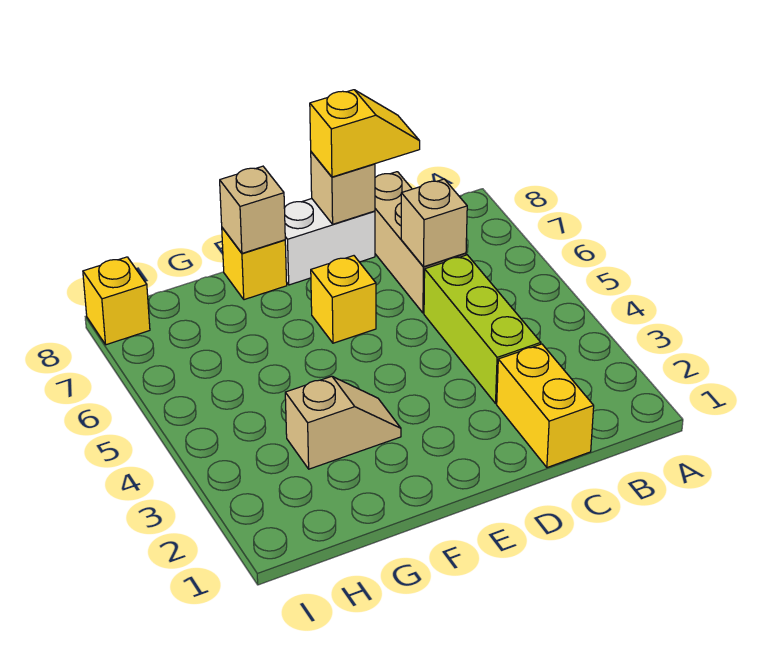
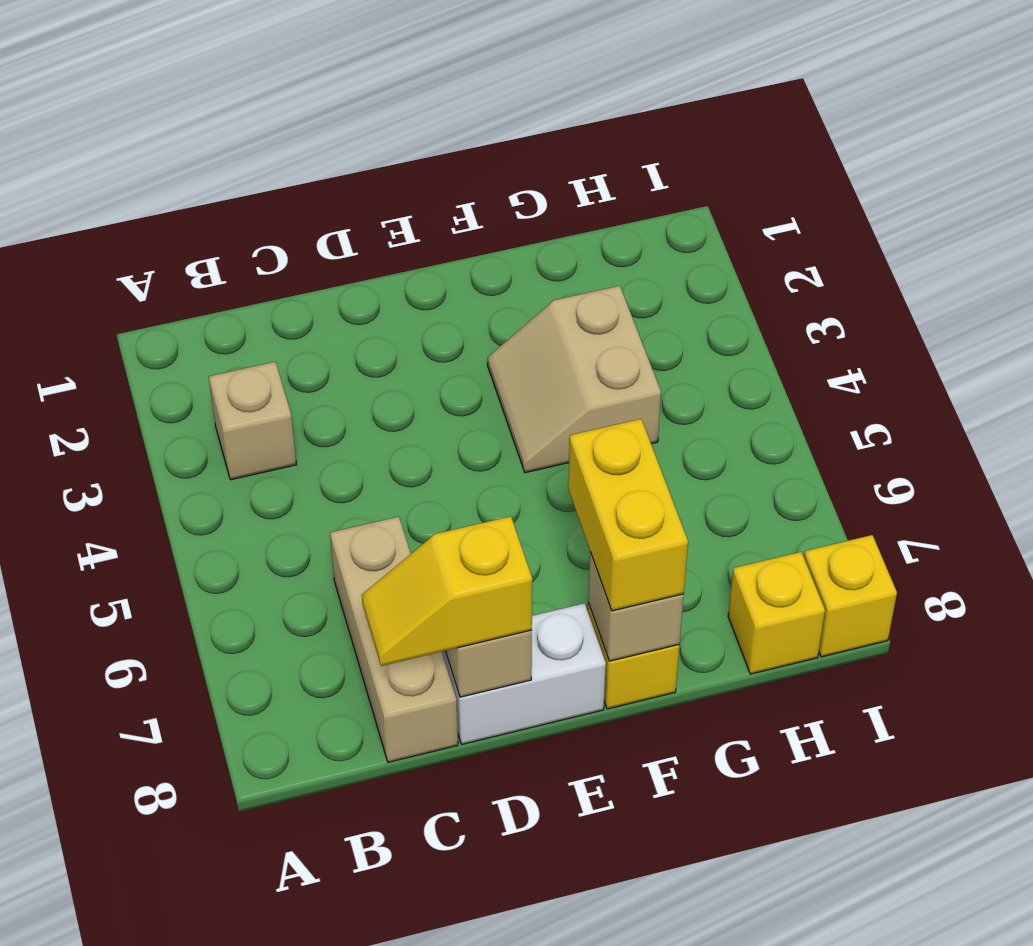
yellow brick C1:C2 level 1 -> yellow brick F7:F8 level 3
lime brick C3:C5 level 1 -> none
tan brick C6 level 2 -> tan brick B3 level 1
yellow brick E6 level 1 -> yellow brick H8 level 1
tan slope F3:G3 level 1 top G -> tan slope F3:G4 level 1 top G

